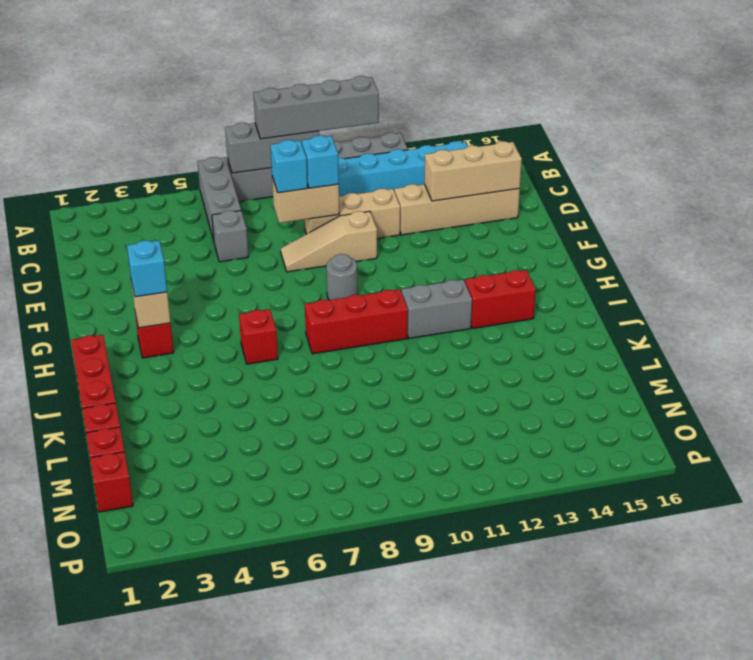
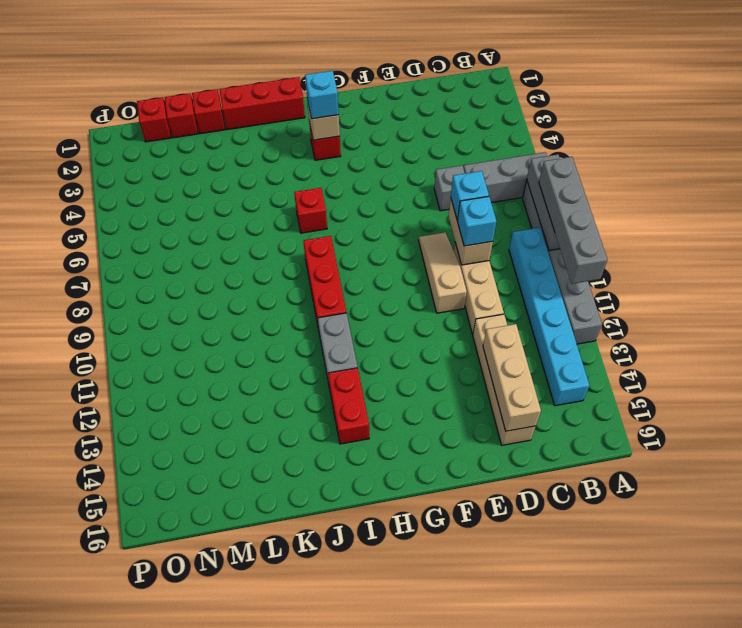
grey round brick G9 level 1 -> none

